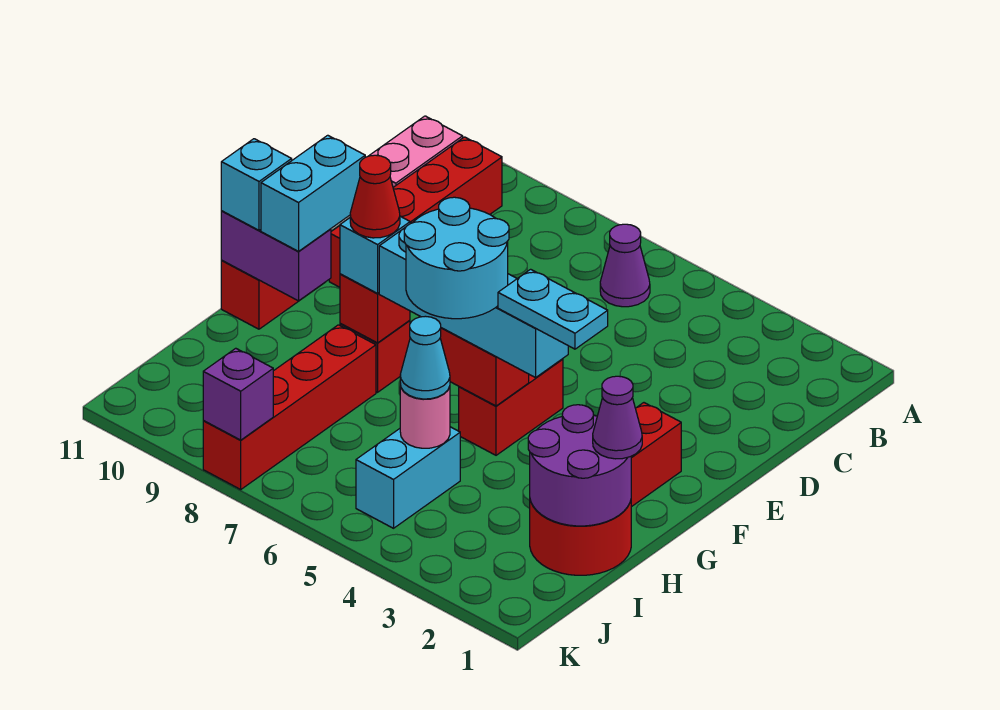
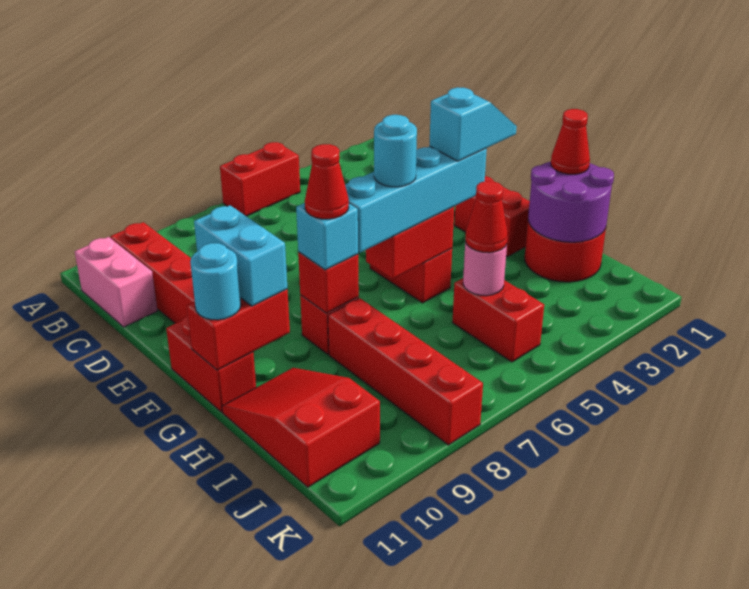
none -> red brick A5:A6 level 1
purple cone B6 level 1 -> none
cyan plate G3:G4 level 4 -> cyan slope G3:G4 level 4 top 4
cyan round brick G5:H6 level 4 -> cyan round brick G6 level 4
purple brick G10:G11 level 2 -> red brick G10:G11 level 2
cyan brick G11 level 3 -> cyan round brick G11 level 3
purple cone H1 level 3 -> red cone H1 level 3
none -> red slope H10:J11 level 1 top J
cyan brick I5:J5 level 1 -> red brick I5:J5 level 1
cyan cone I5 level 3 -> red cone I5 level 3
purple brick K8 level 2 -> none

